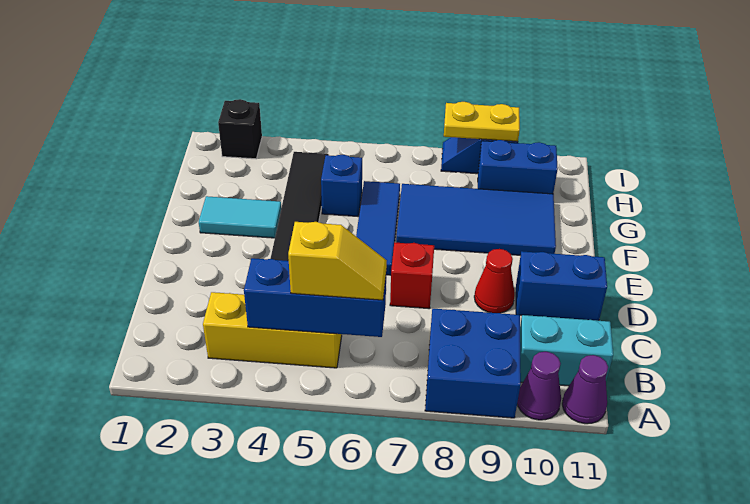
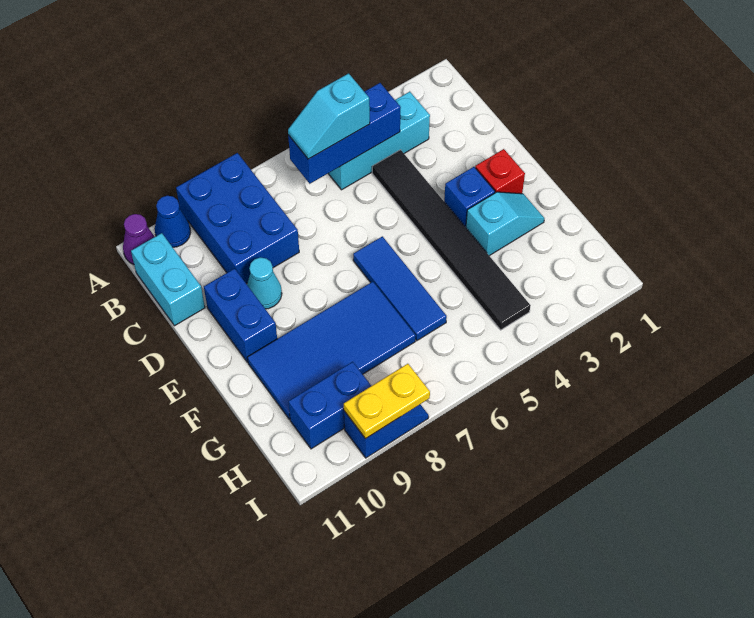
blue brick A8:B9 level 1 -> blue brick A8:C9 level 1
purple cone A10 level 1 -> blue cone A10 level 1
yellow brick B3:B5 level 1 -> cyan brick B3:B5 level 1
yellow slope B5:B6 level 3 top 5 -> cyan slope B5:B6 level 3 top 5
cyan brick B10:B11 level 1 -> cyan brick B11:C11 level 1
red brick D7 level 1 -> red brick E2 level 1
red cone D9 level 1 -> cyan cone D9 level 1
blue brick D10:D11 level 1 -> blue brick D10:E10 level 1
cyan tile F2:F3 level 1 -> cyan slope F2:F3 level 1 top 3
blue brick G5 level 1 -> blue brick E3 level 1
black brick I2 level 1 -> none

